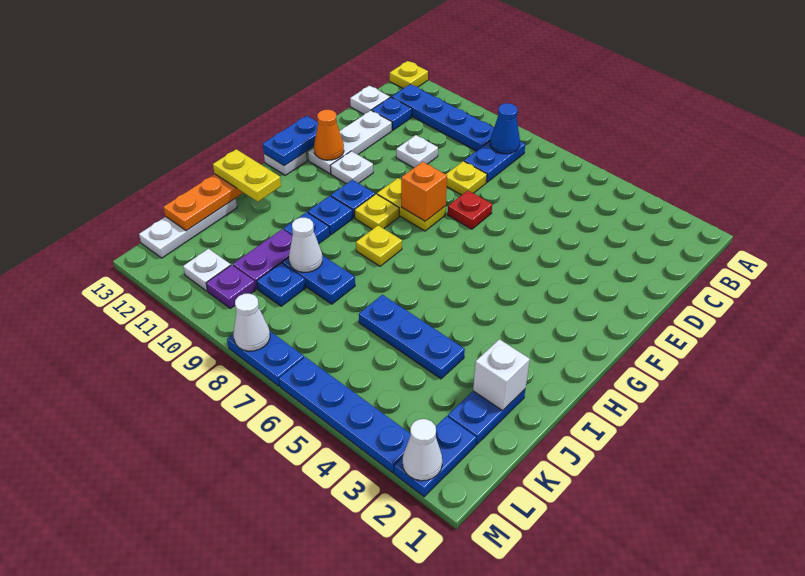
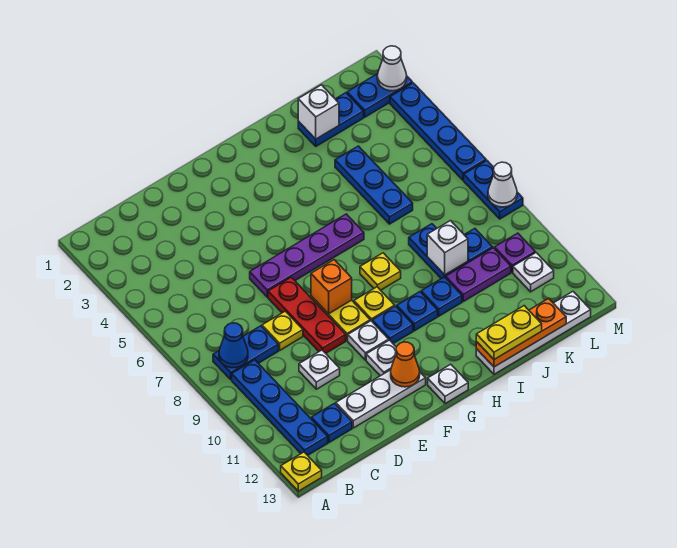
white plate C13 level 1 -> white plate F10 level 1
none -> purple plate E6:H6 level 1
red plate E7 level 1 -> red plate E7:E9 level 1
blue plate F13:G13 level 2 -> none
yellow plate I12:I13 level 3 -> yellow plate I13:J13 level 3
white cone J9 level 2 -> white brick J9 level 2
white plate J13:L13 level 1 -> white plate I13:L13 level 1

